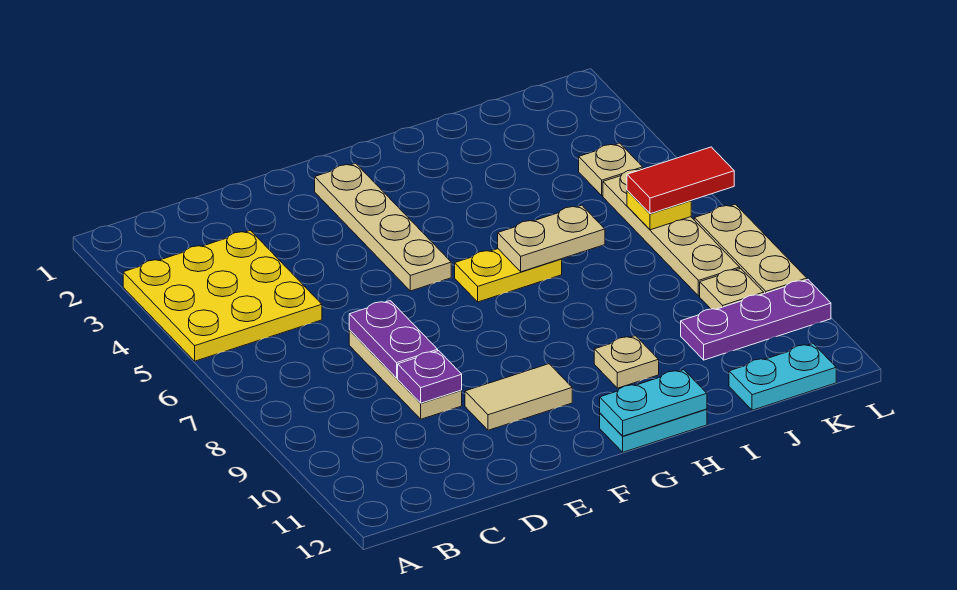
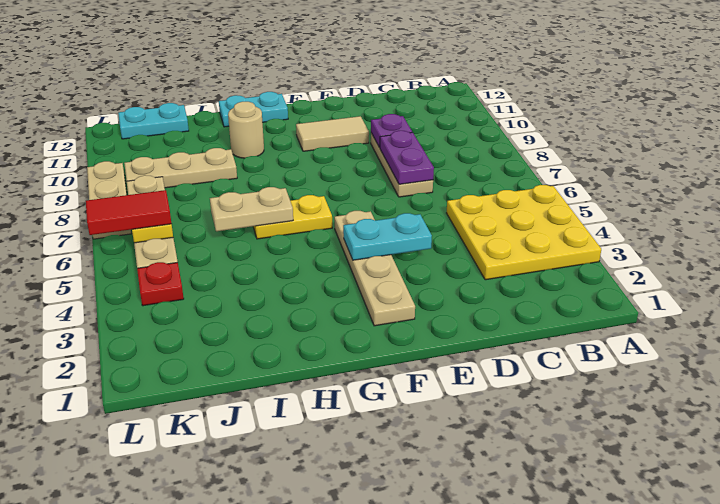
cyan plate G12:H12 level 2 -> cyan plate E4:F4 level 2
tan plate H10 level 1 -> tan round brick H10 level 1
purple plate J10:L10 level 1 -> none
tan plate K4 level 1 -> red plate K4 level 1
tan plate K9 level 1 -> tan plate I9:K9 level 1

